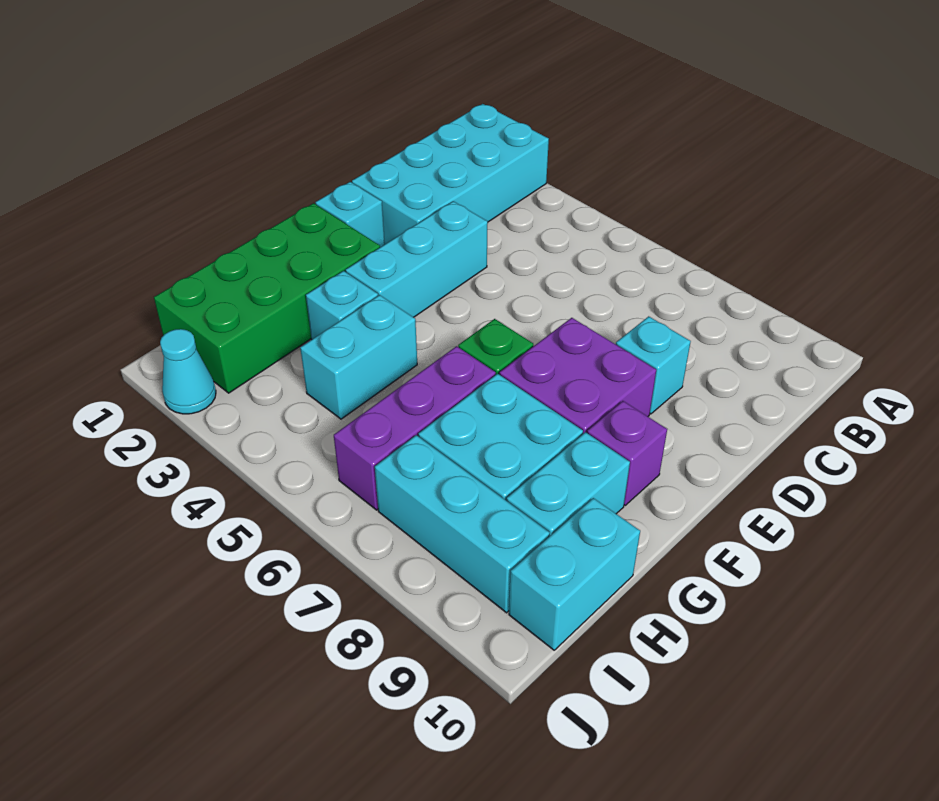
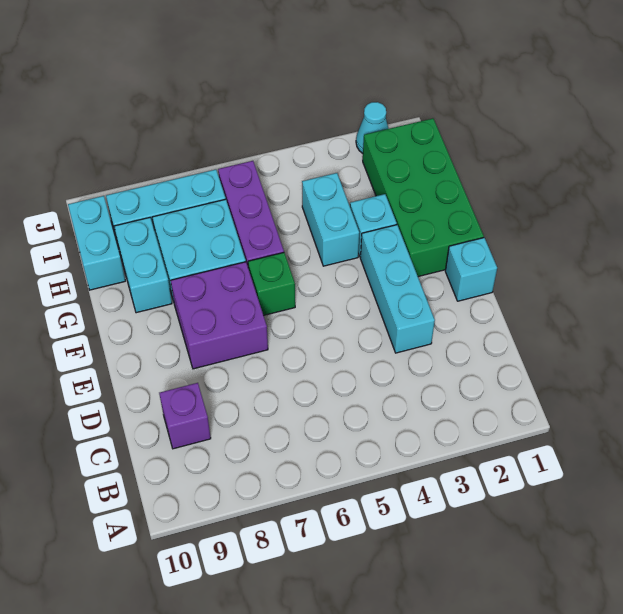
cyan brick A1:D2 level 1 -> none
cyan brick D8 level 1 -> none
purple brick F9 level 1 -> purple brick C9 level 1

